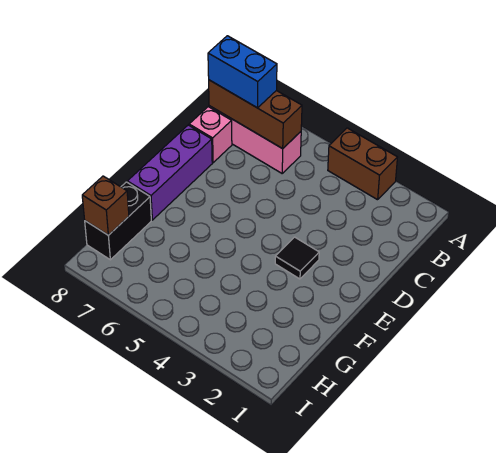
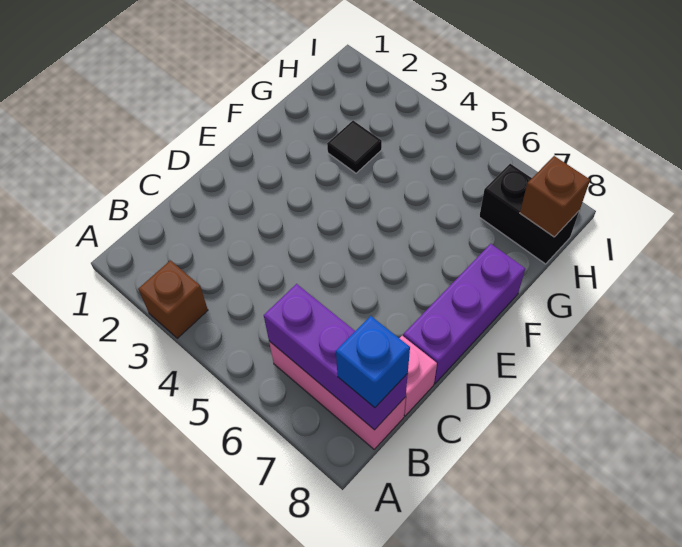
brown brick A3:A4 level 1 -> brown brick A3 level 1
brown brick B6:B8 level 2 -> purple brick B6:B8 level 2
blue brick B7:B8 level 3 -> blue brick B8 level 3
black tile E3 level 1 -> black tile G3 level 1
black brick G8:H8 level 1 -> black brick H7:H8 level 1

